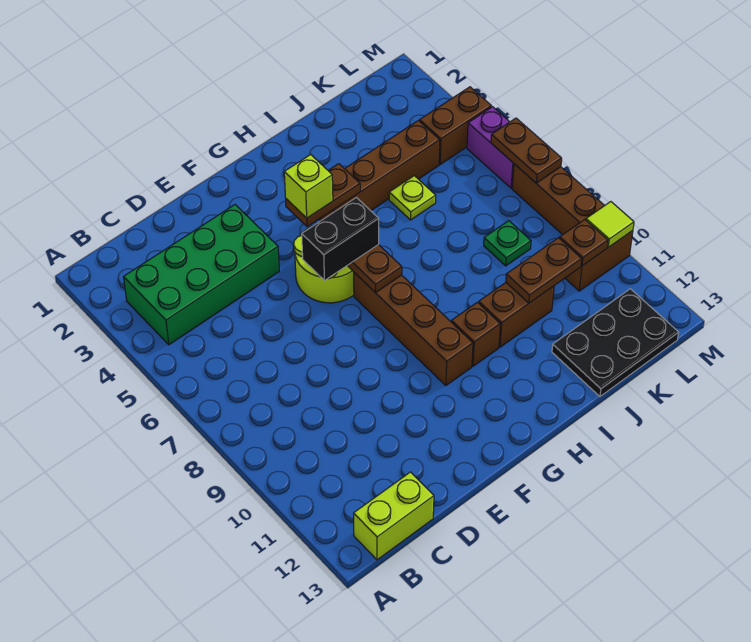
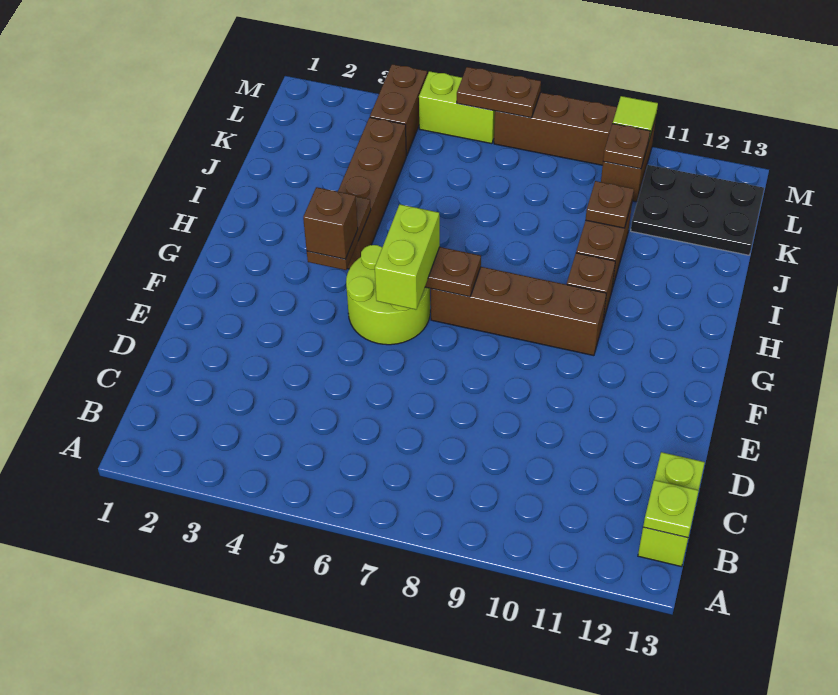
green brick B3:E4 level 1 -> none
black brick F6:G6 level 3 -> lime brick F6:G6 level 3
lime brick G4 level 3 -> brown brick G4 level 3
lime plate J5 level 1 -> lime plate B13 level 2
brown plate J10:K10 level 2 -> brown plate J10 level 2
black plate J12:L13 level 1 -> black plate K11:L13 level 1
green plate K8 level 1 -> none
purple brick M5:M6 level 1 -> lime brick M5:M6 level 1

